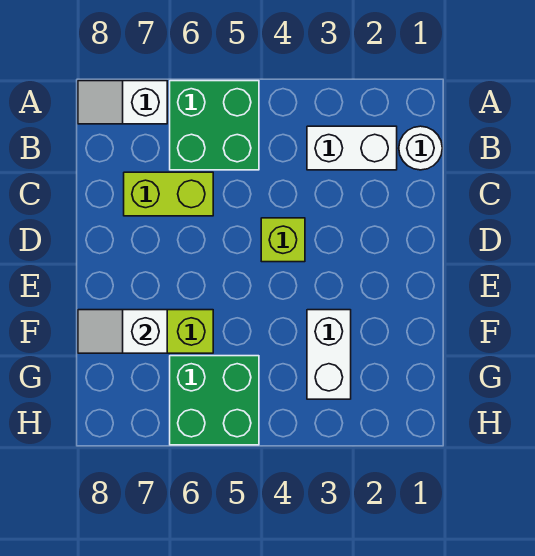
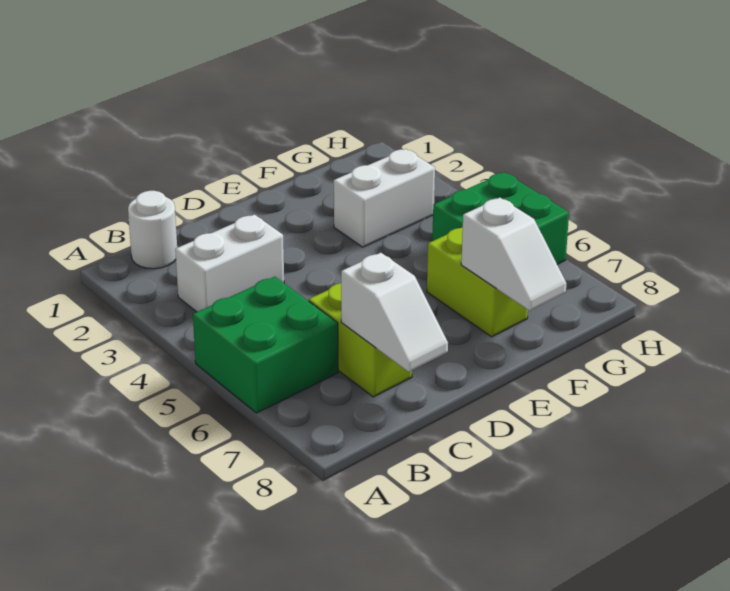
white slope A7:A8 level 1 top 7 -> white slope C7:C8 level 2 top 7
white brick B2:B3 level 1 -> white brick B3:C3 level 1
lime brick D4 level 1 -> none

